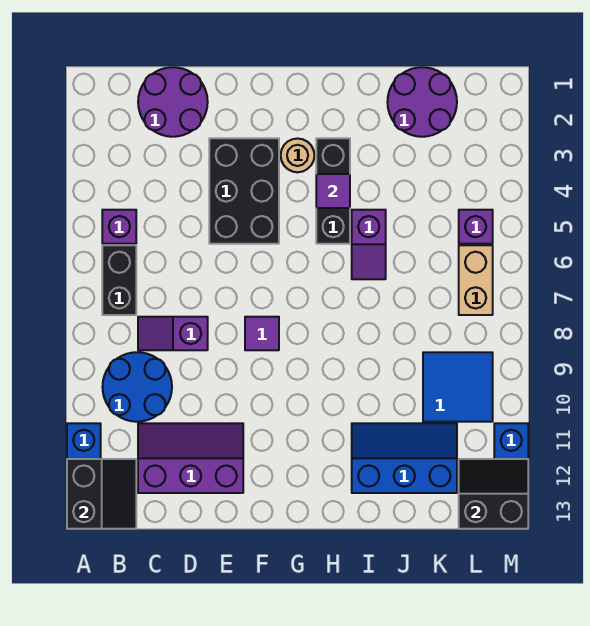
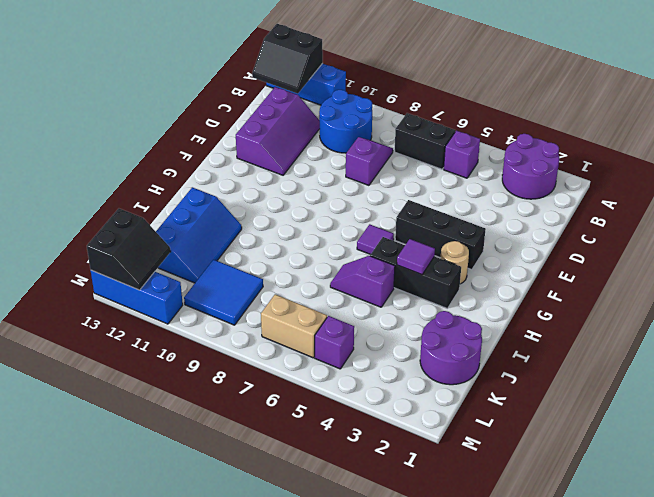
purple round brick C1:D2 level 1 -> purple round brick A2:B3 level 1
black brick E3:F5 level 1 -> black brick F3:F5 level 1
purple tile F8 level 1 -> purple tile G6 level 1

